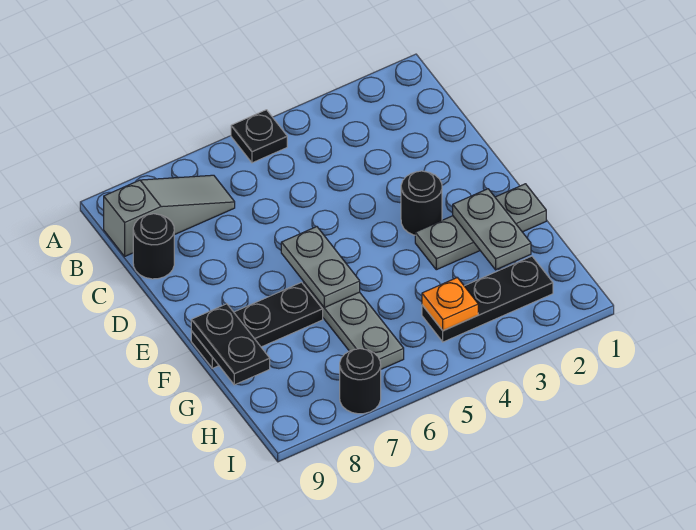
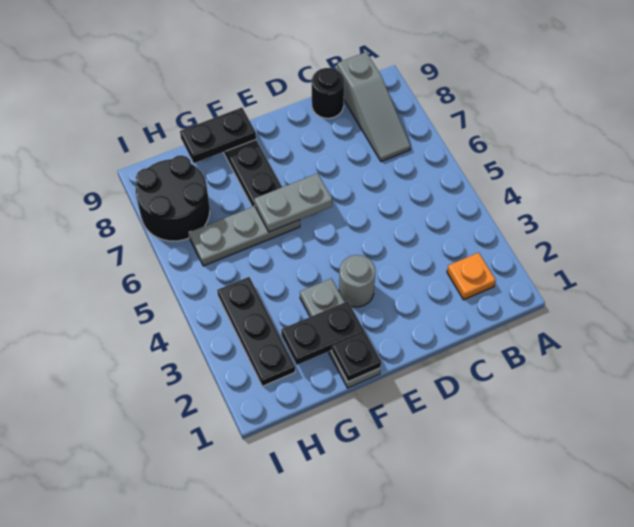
black plate A5 level 1 -> black plate F1 level 2
black round brick E3 level 1 -> grey round brick E3 level 1
grey plate F2:G2 level 2 -> black plate F2:G2 level 2
orange plate H4 level 2 -> orange plate B2 level 1
black round brick I7 level 1 -> black round brick H7:I8 level 1

